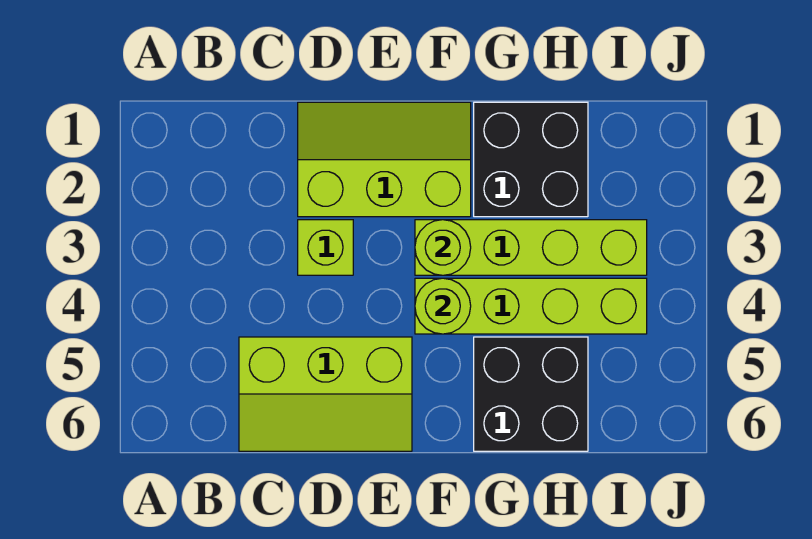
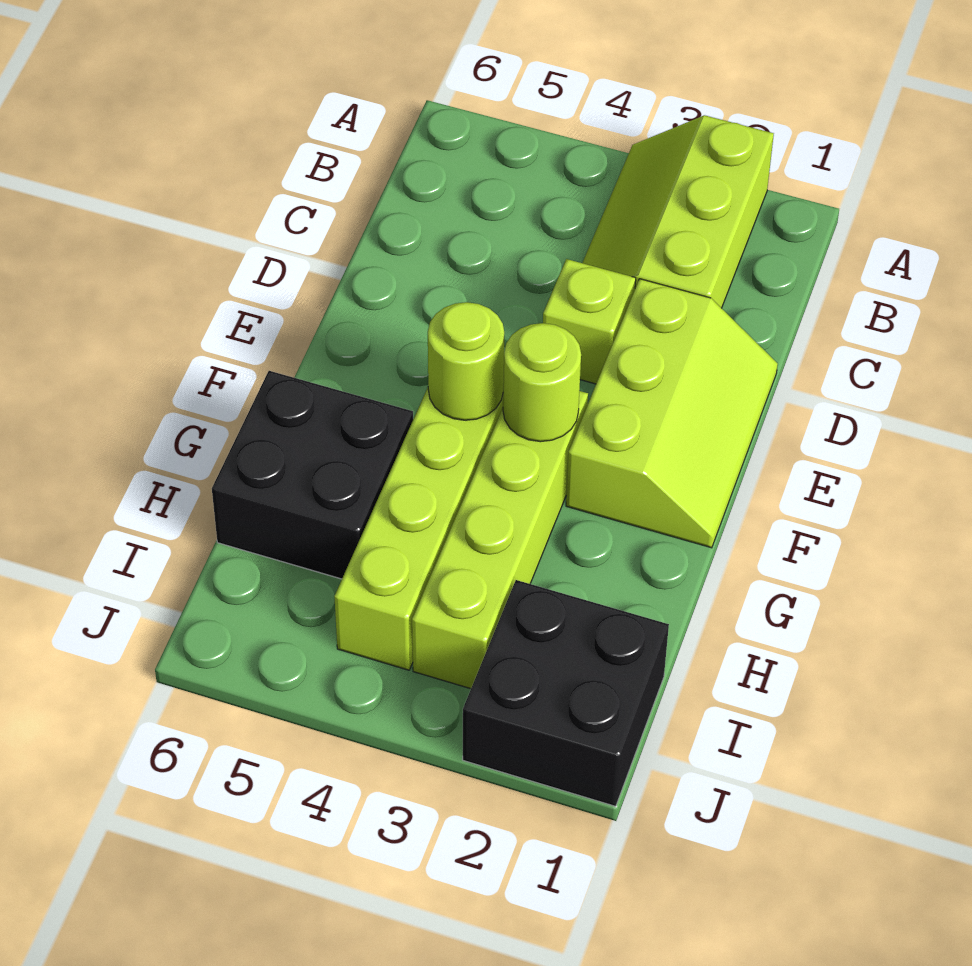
lime slope C5:E6 level 1 top 5 -> lime slope A2:C3 level 1 top 2
black brick G1:H2 level 1 -> black brick I1:J2 level 1

